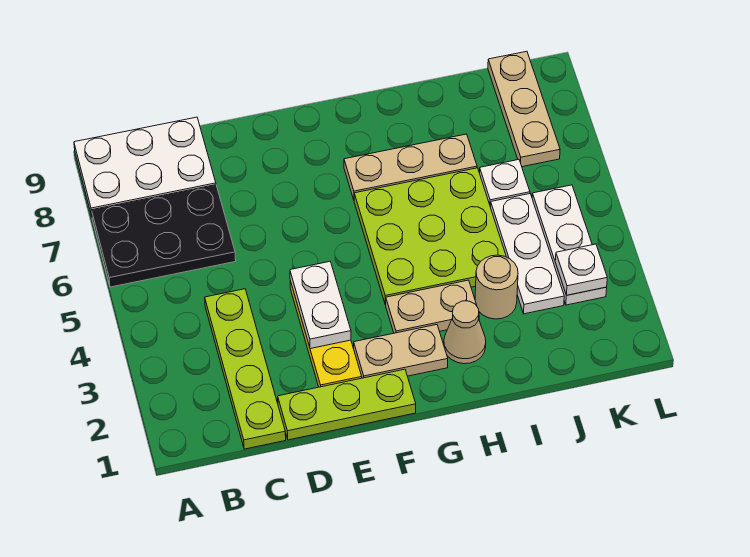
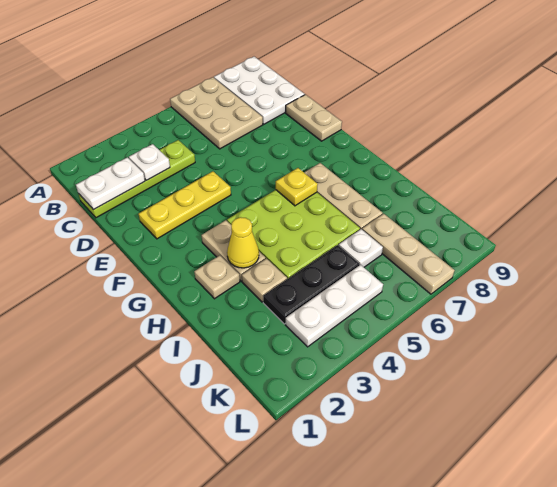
black plate A6:C7 level 1 -> tan plate A6:C7 level 1
lime plate D1:F1 level 1 -> none
white plate E3:E4 level 2 -> white plate C1:C2 level 2
tan plate F2:G2 level 1 -> tan plate D9:E9 level 1
none -> yellow plate G6 level 2
tan cone H2 level 1 -> tan plate H2 level 1
none -> yellow cone H3 level 2
tan round brick I3 level 1 -> tan plate I3 level 1
white plate J3:J5 level 1 -> black plate J3:J5 level 1
white plate K3 level 2 -> white plate C3 level 2
tan plate K7:K9 level 1 -> tan plate J7:L7 level 1

